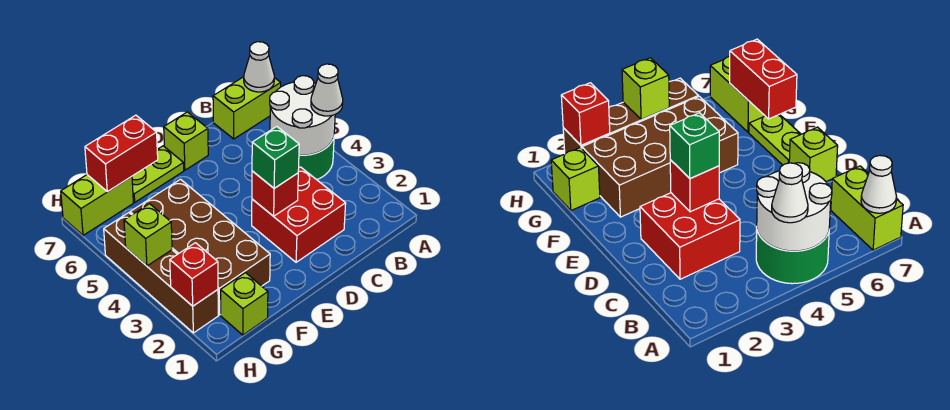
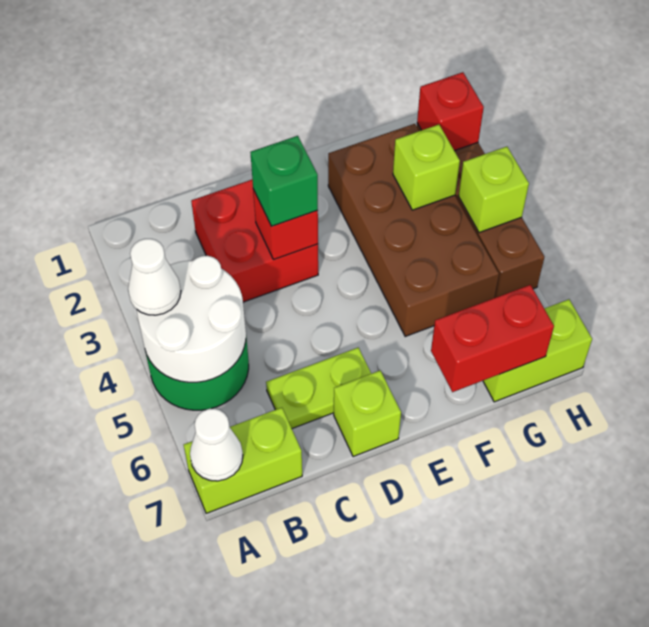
lime plate E7:F7 level 1 -> lime plate C6:D6 level 1
lime brick G1 level 1 -> lime brick G3 level 2

